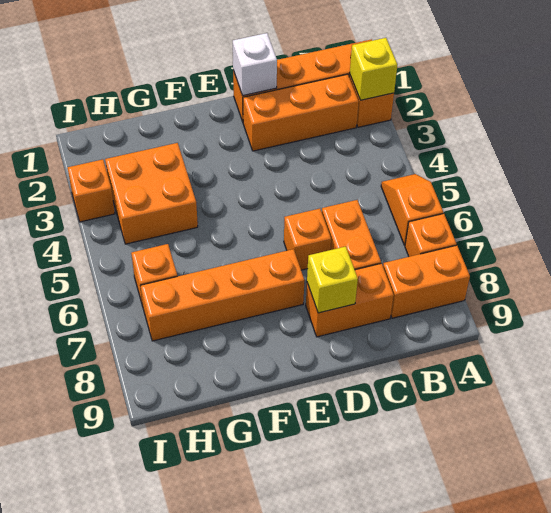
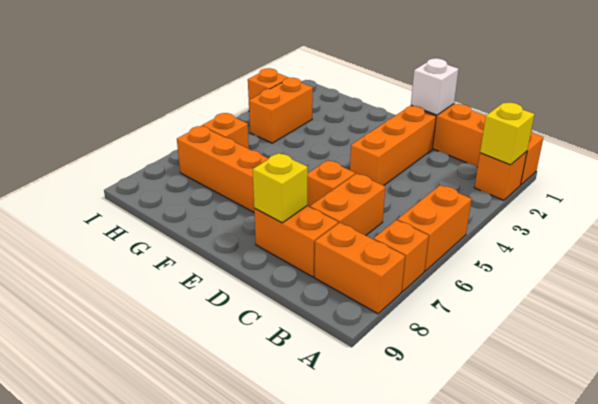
orange slope A5:A6 level 1 top 6 -> orange brick A5:A6 level 1
orange brick B2:D2 level 1 -> orange brick D2:D4 level 1
orange brick G3:H4 level 1 -> orange brick H3:H4 level 1

